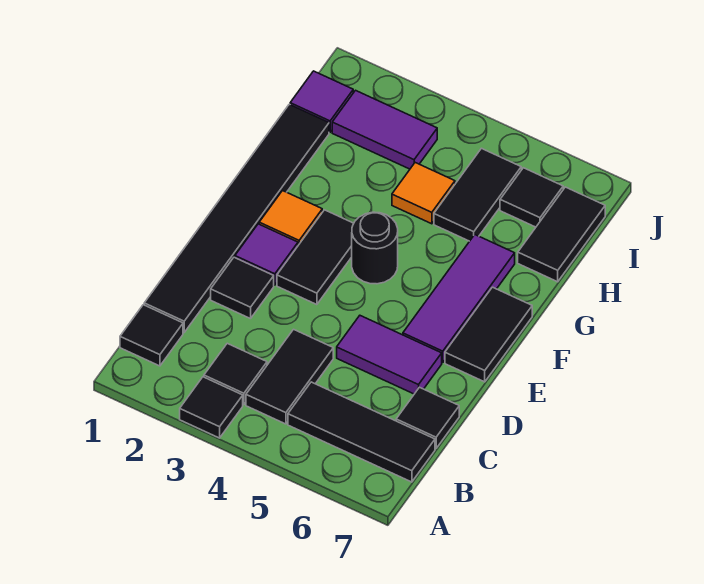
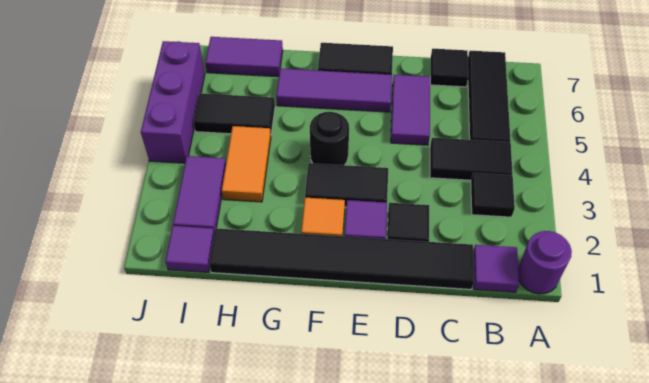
none -> purple round brick A1 level 1
black tile A3 level 1 -> none
black tile B1 level 1 -> purple tile B1 level 1
orange tile H4 level 1 -> orange tile H3:H4 level 1
black tile H7:I7 level 1 -> purple tile H7:I7 level 1
black tile I6 level 1 -> none
none -> purple brick J4:J6 level 1

